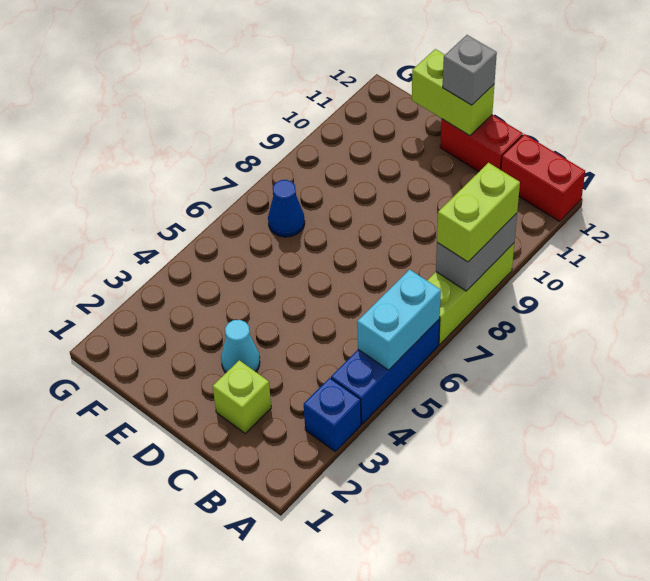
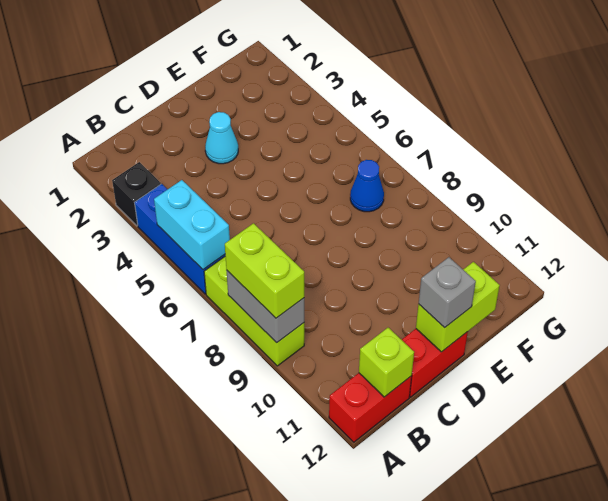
blue brick A3 level 1 -> black brick A3 level 1
lime brick C2 level 1 -> lime brick B12 level 2

